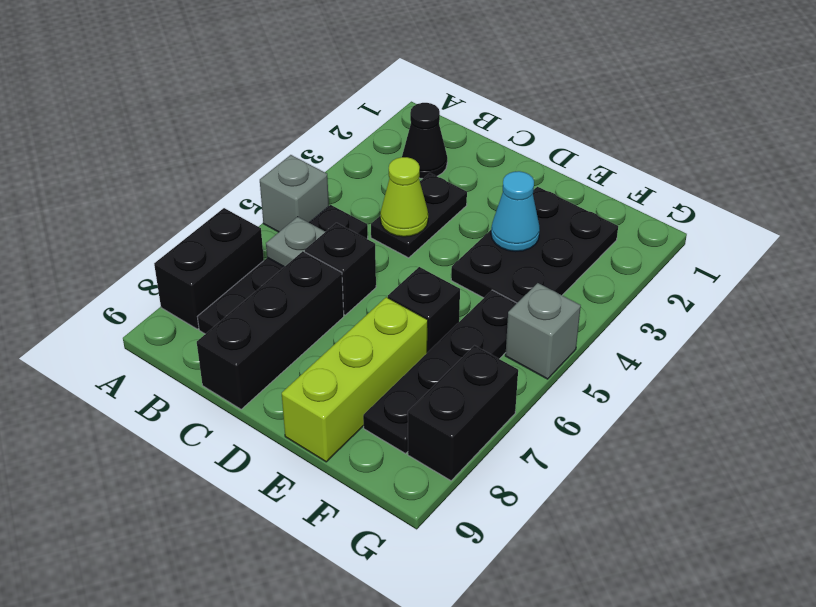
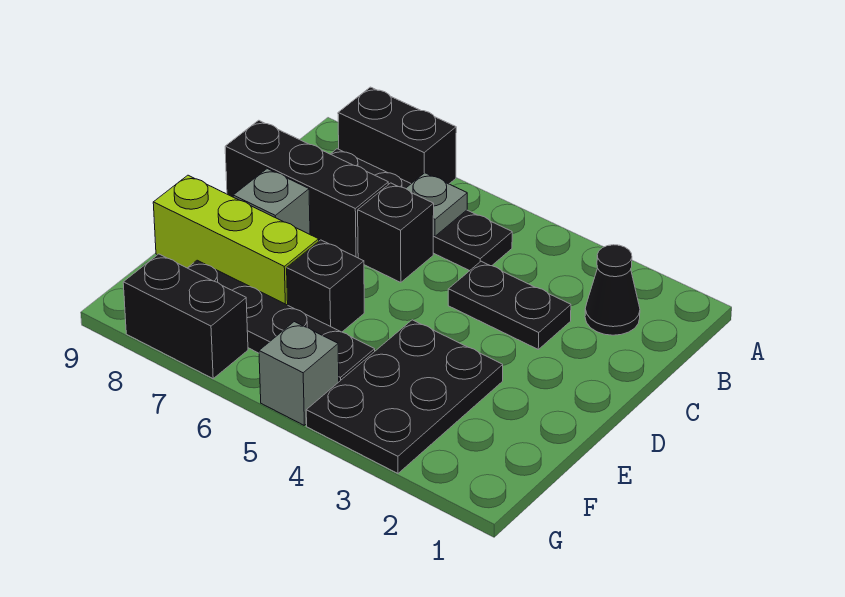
grey brick A5 level 1 -> grey brick D8 level 1
lime cone C4 level 2 -> none
black plate E2:F4 level 1 -> black plate E3:G4 level 1
cyan cone E3 level 2 -> none

